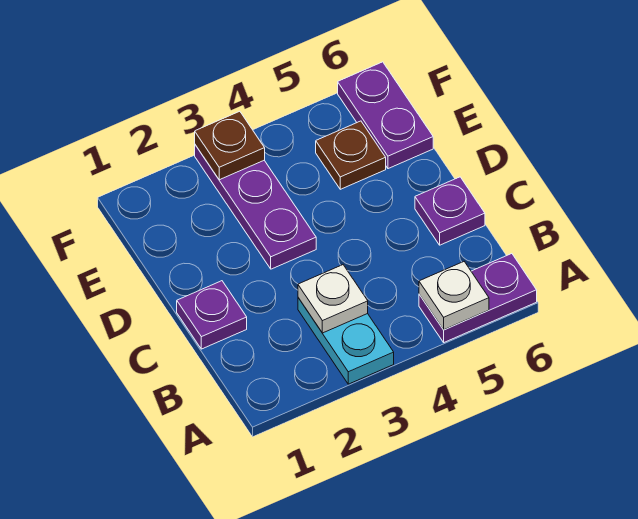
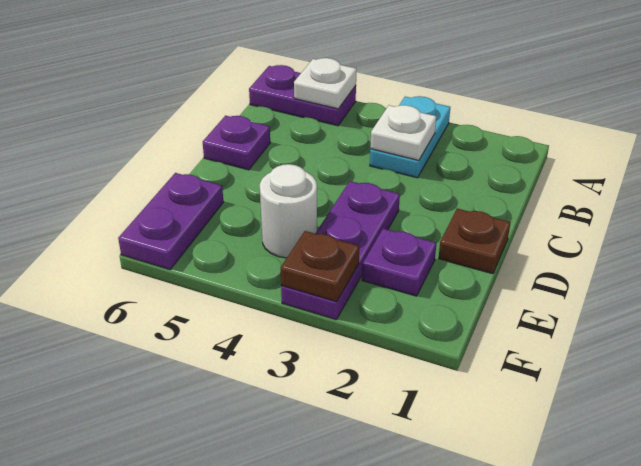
purple plate C1 level 1 -> purple plate E2 level 1
none -> white round brick E4 level 1
brown plate E5 level 1 -> brown plate D1 level 1

